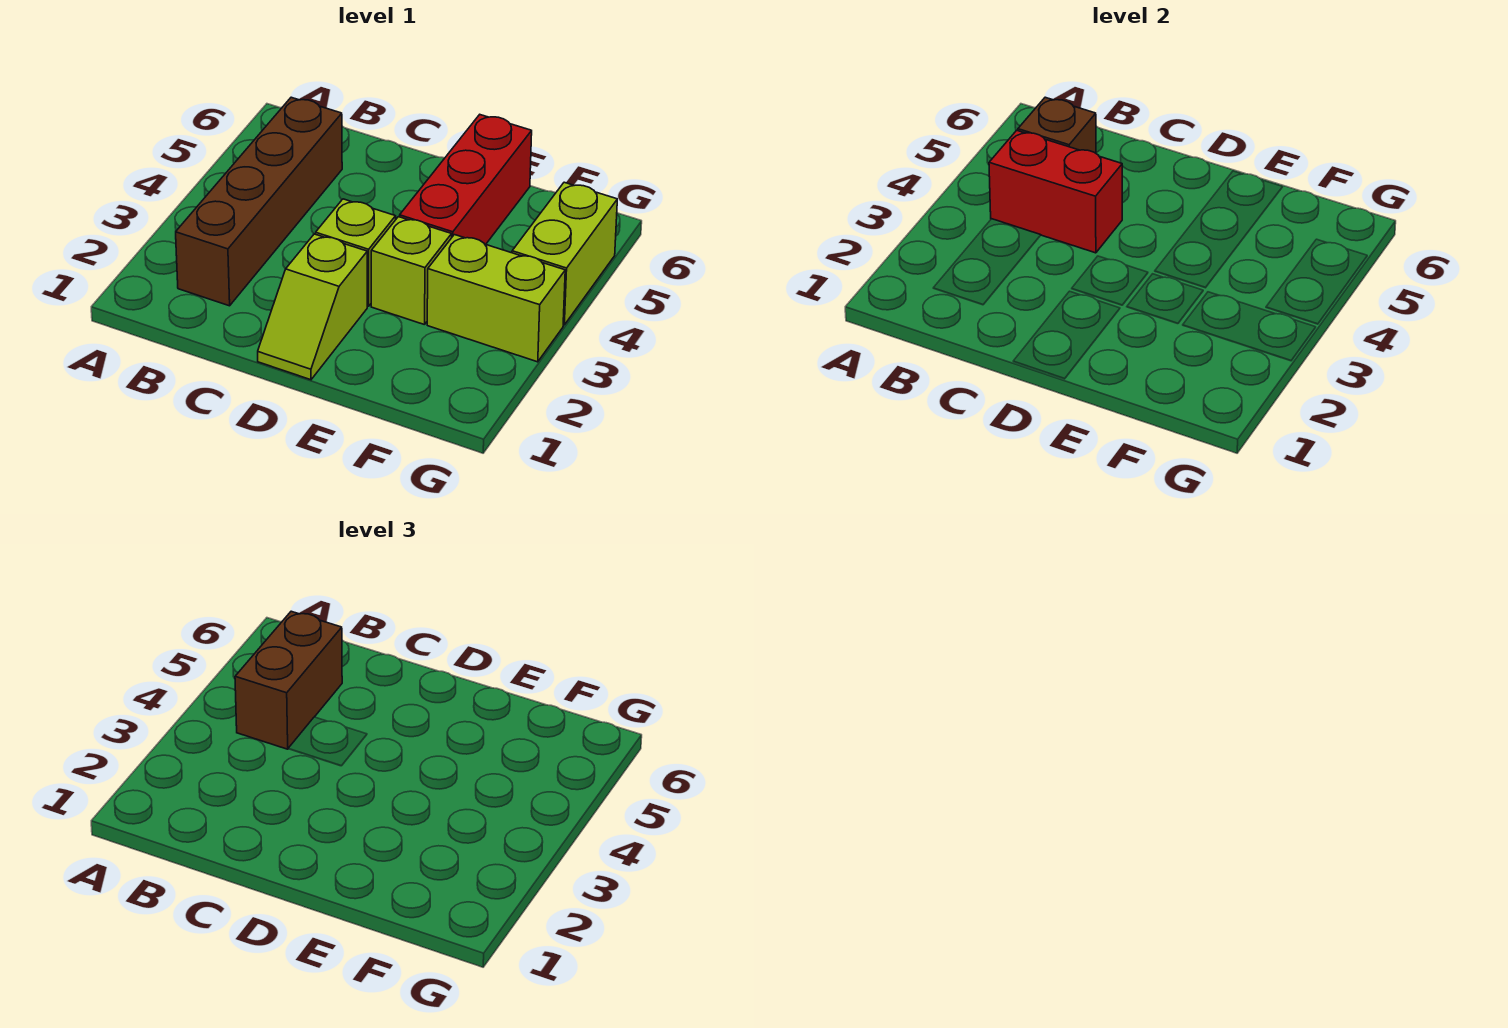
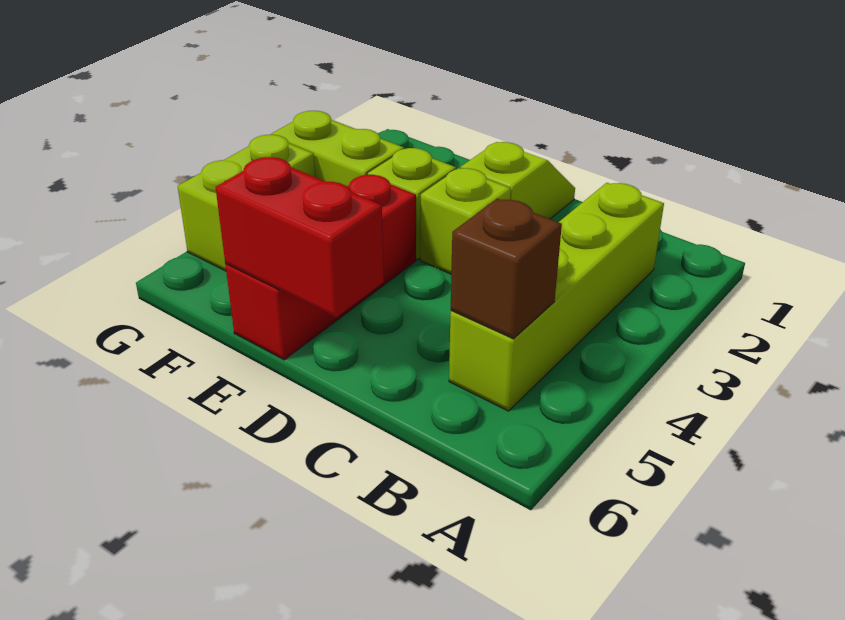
brown brick B2:B5 level 1 -> lime brick B2:B5 level 1
red brick B4:C4 level 2 -> red brick D6:E6 level 2
brown brick B4:B5 level 3 -> none

